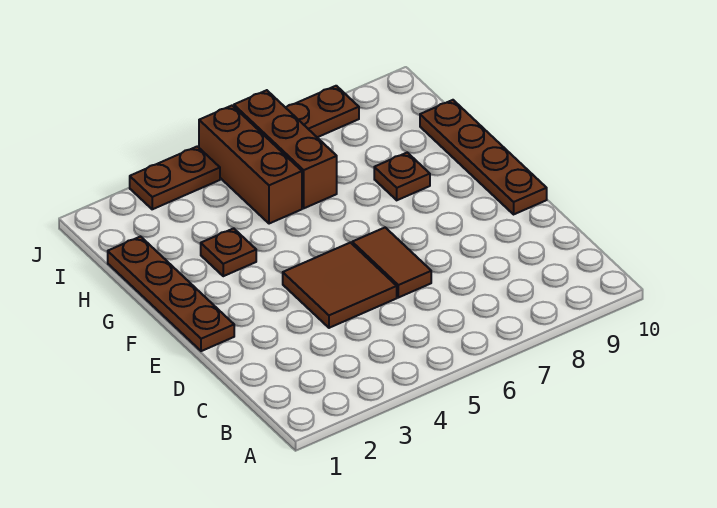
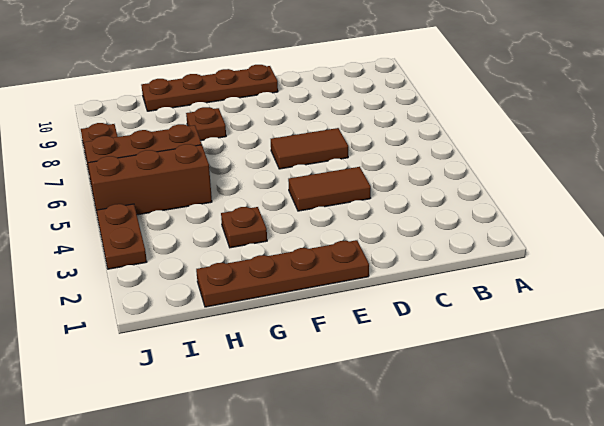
brown tile D4:E5 level 1 -> brown tile D4:E4 level 1

